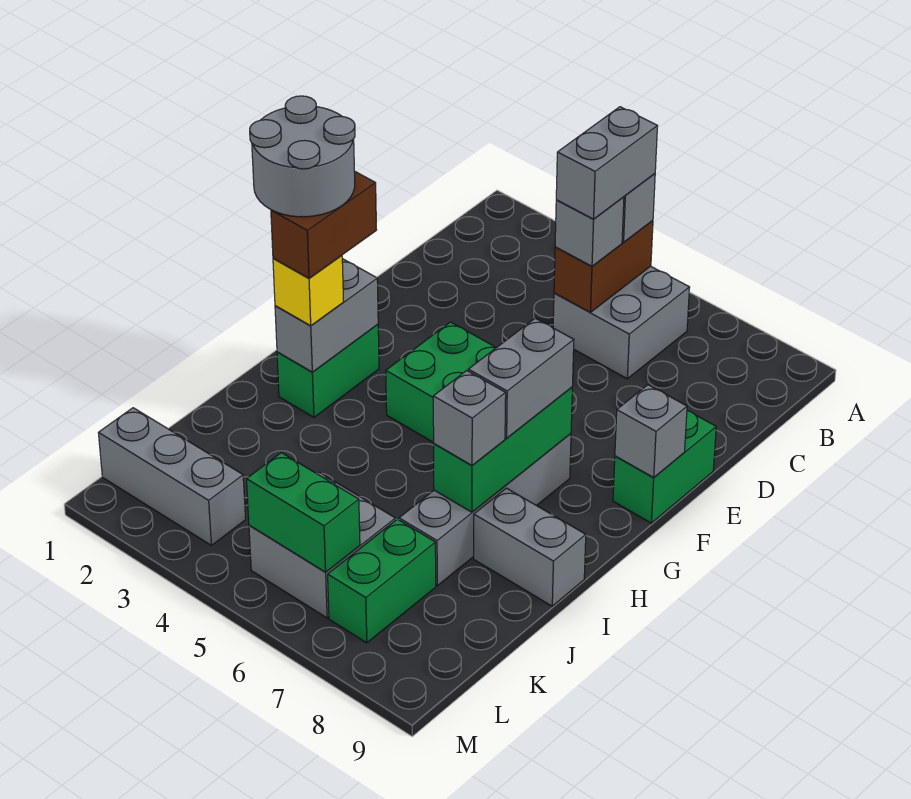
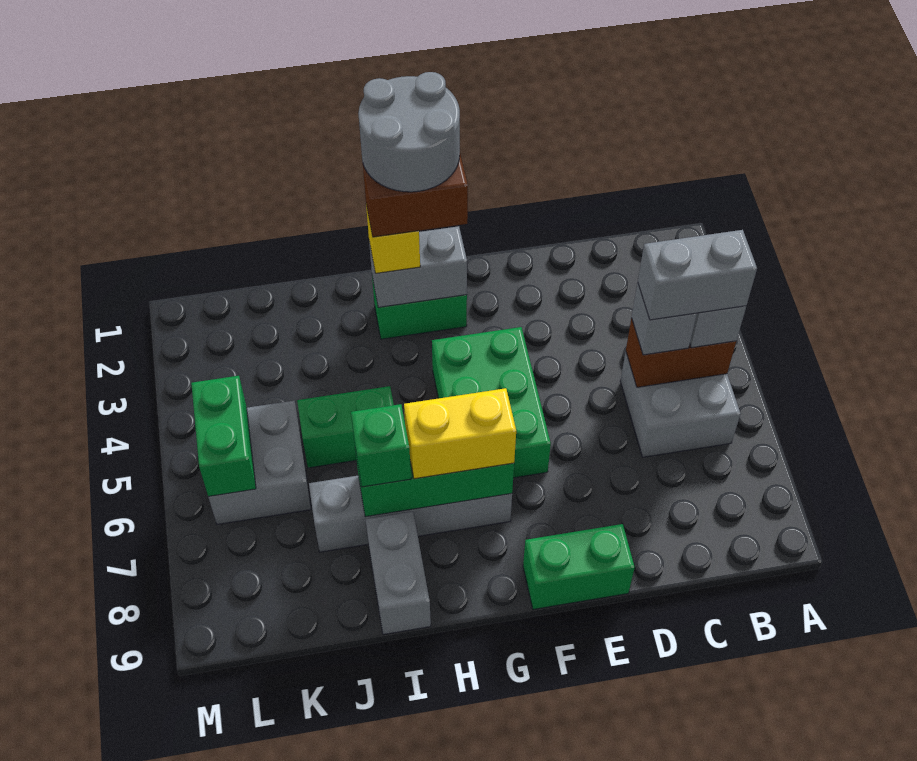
grey brick F9 level 2 -> none
grey brick G7:H7 level 3 -> yellow brick G7:H7 level 3
grey brick I7 level 3 -> green brick I7 level 3
green brick K7:L7 level 1 -> green brick I5:J5 level 1
grey brick L1:L3 level 1 -> none

